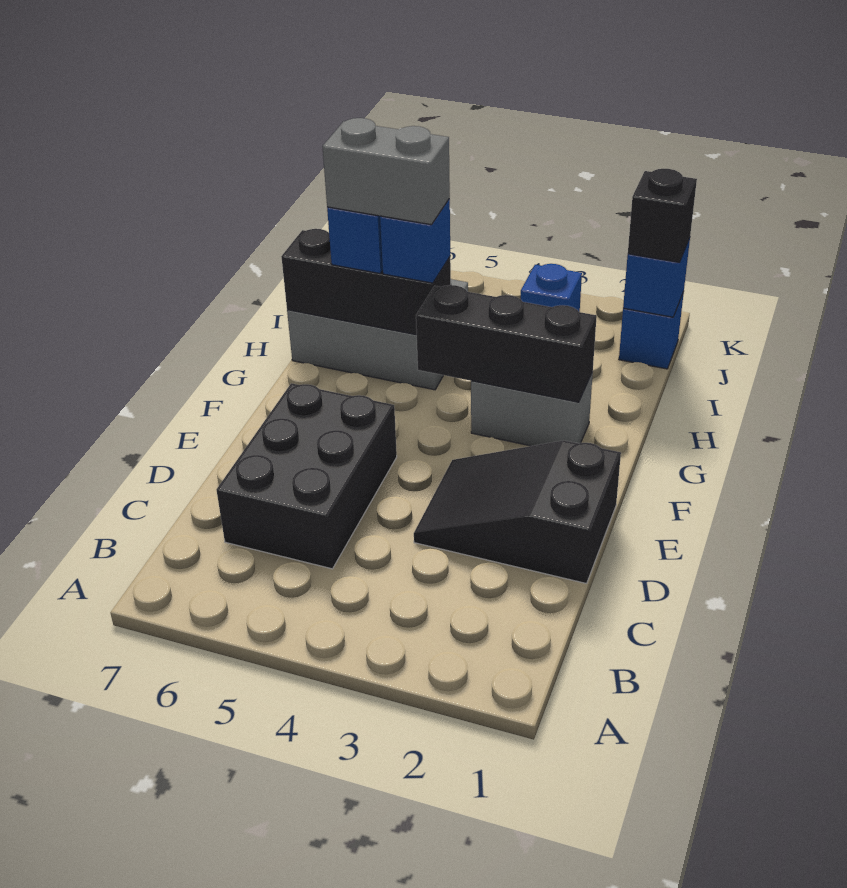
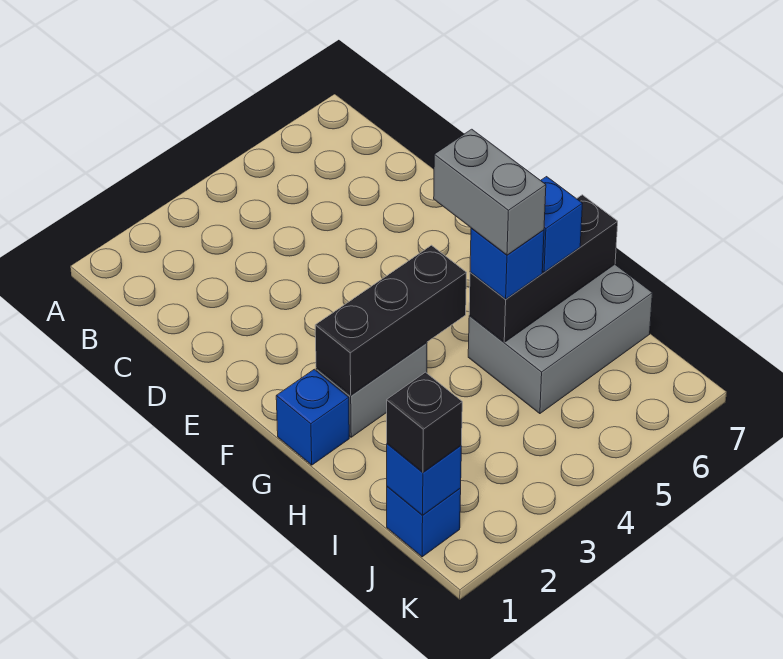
black brick C5:E6 level 1 -> none
black slope D1:E3 level 1 top 1 -> none
grey brick H5:H6 level 4 -> grey brick G5:H5 level 4
blue brick J3 level 1 -> blue brick G1 level 1

